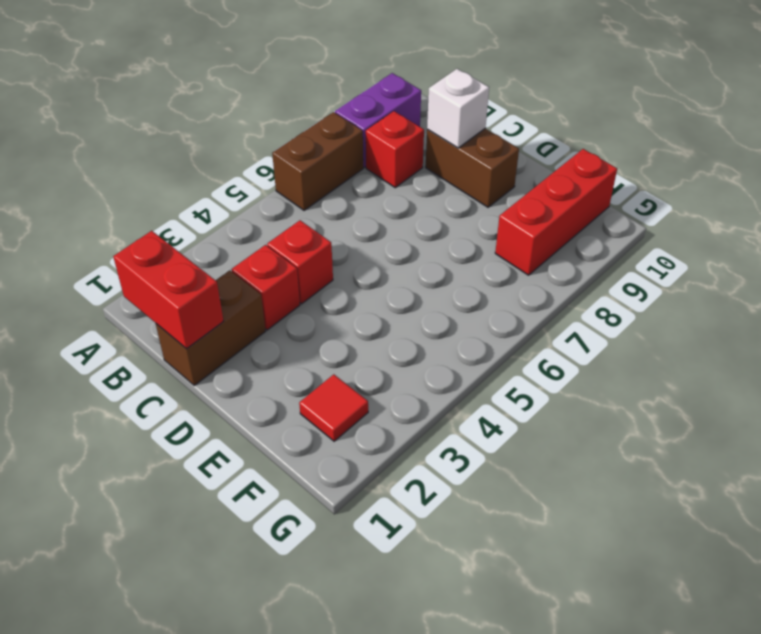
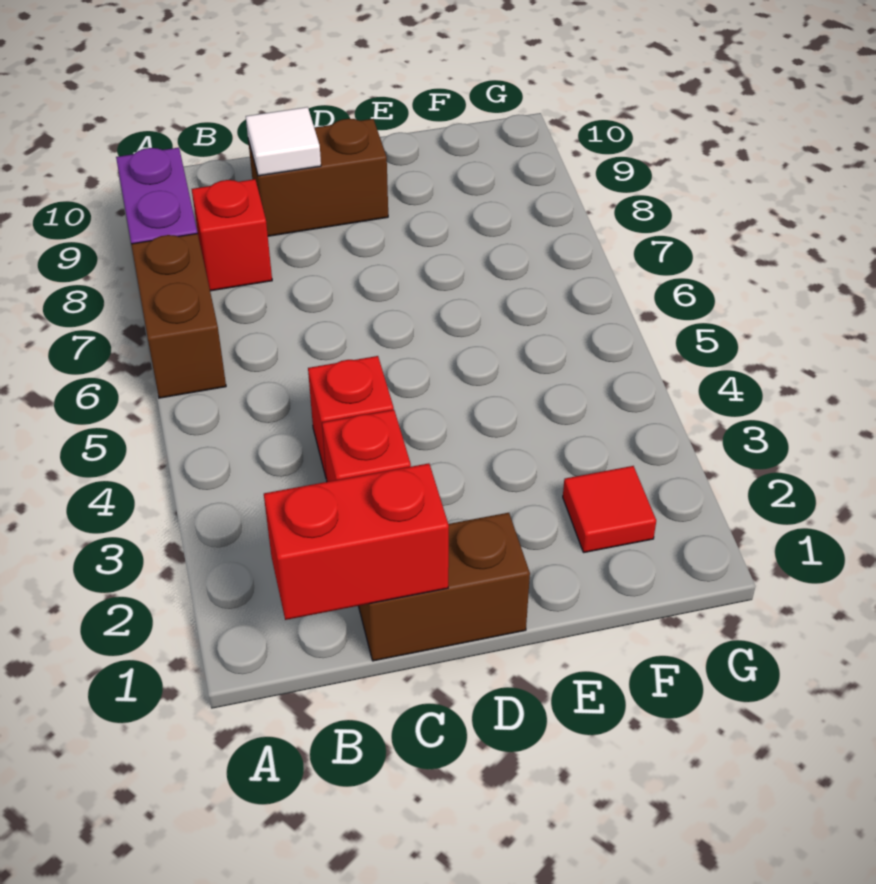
brown brick C1:C2 level 1 -> brown brick C1:D1 level 1
white brick C9 level 2 -> white tile C9 level 2
red brick F8:F10 level 1 -> none

